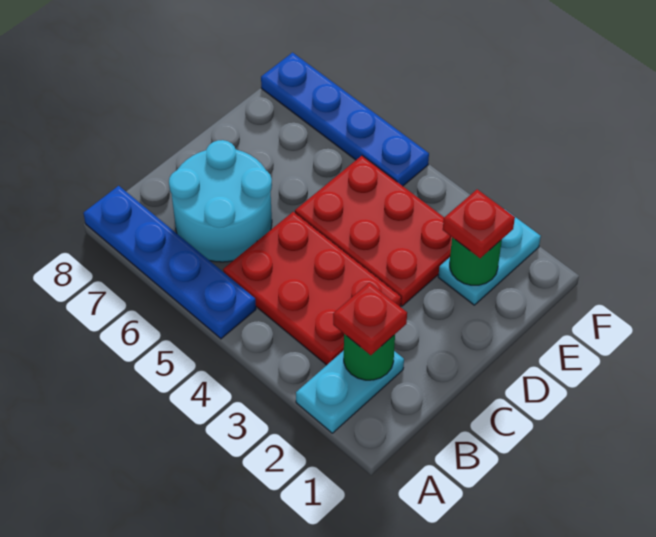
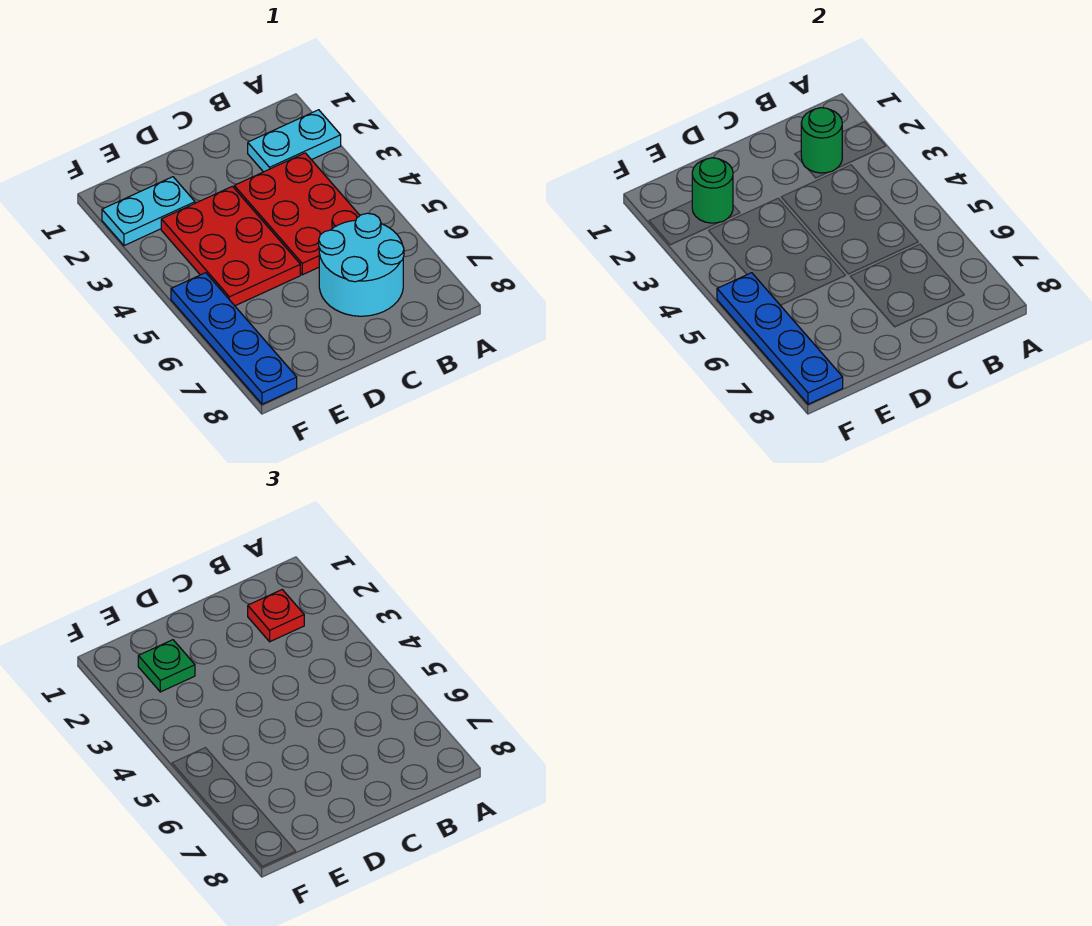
blue plate A5:A8 level 1 -> blue plate F5:F8 level 2
red plate E2 level 3 -> green plate E2 level 3

